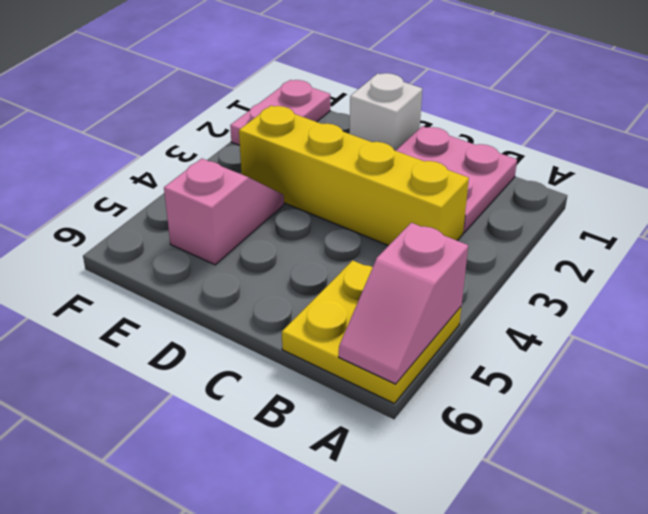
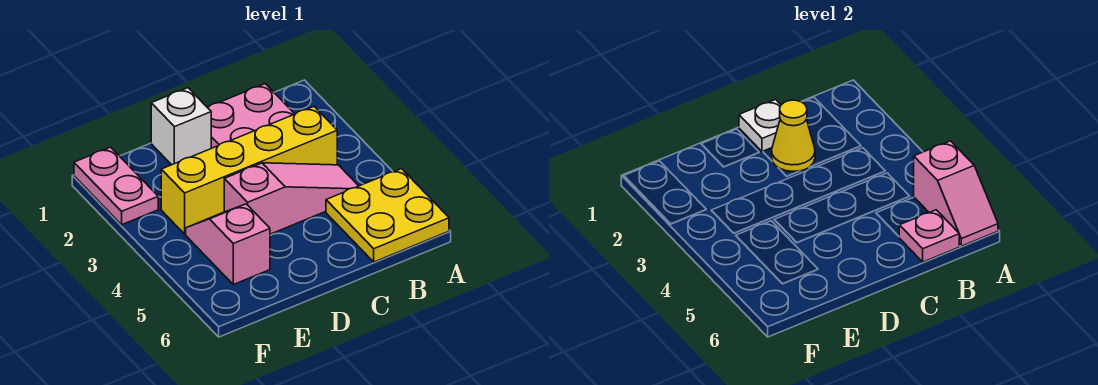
none -> pink slope B4:D4 level 1 top D
none -> pink plate B6 level 2
none -> white plate C1 level 2
none -> yellow cone C2 level 2

